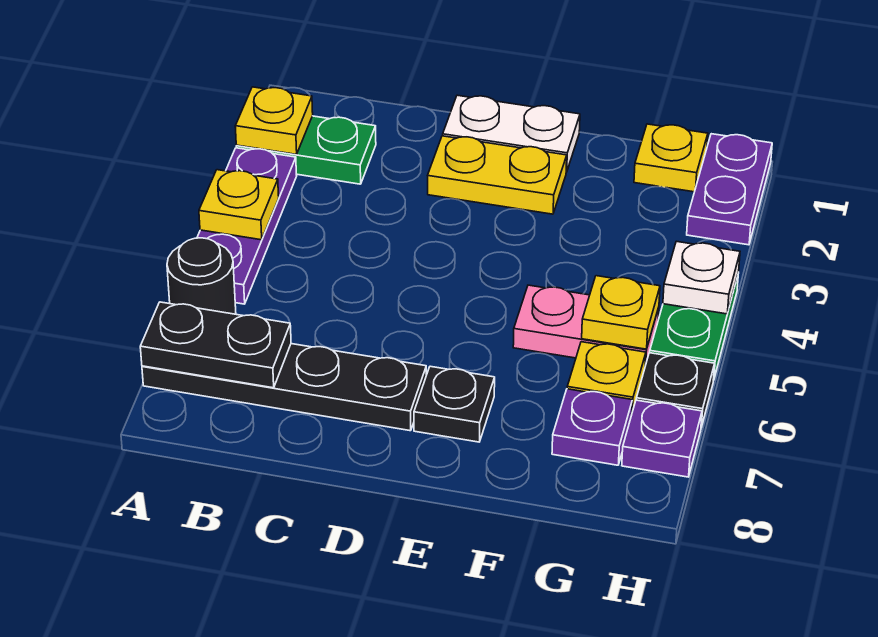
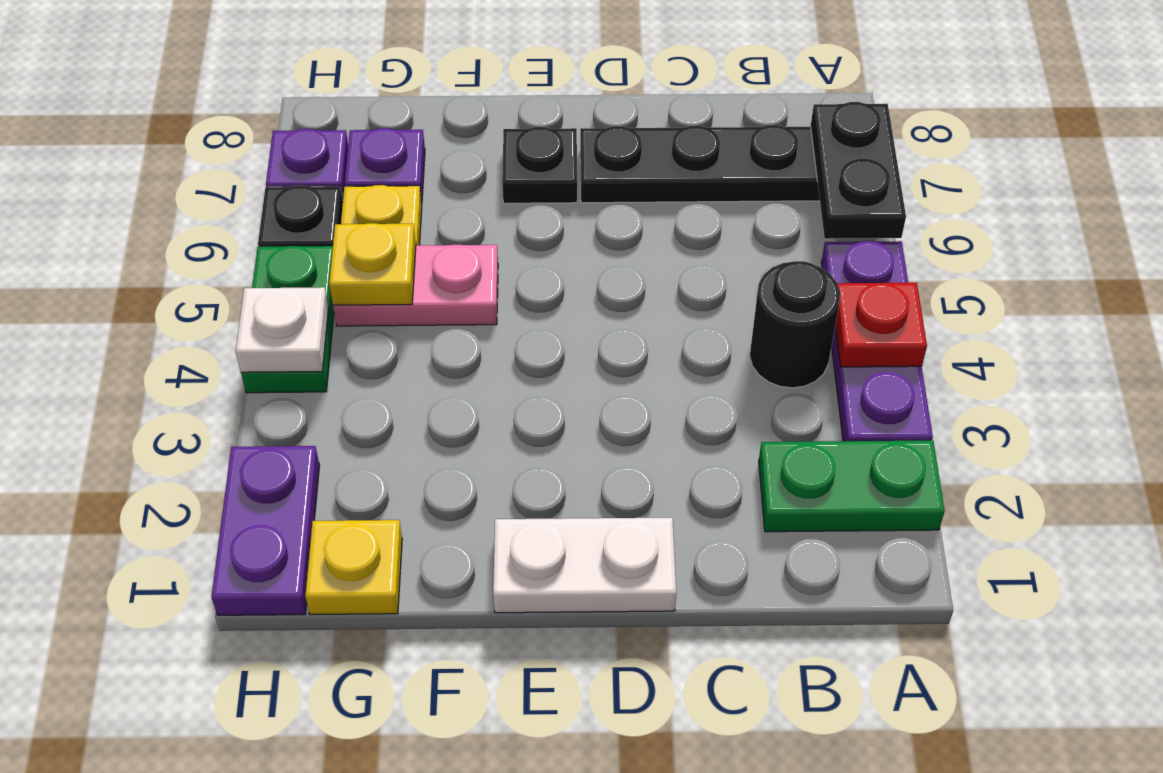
yellow plate A2 level 2 -> none
yellow plate A4 level 2 -> red plate A4 level 2
black round brick A6 level 1 -> black round brick B4 level 1
black plate A7:B7 level 2 -> black plate A6:A7 level 2
yellow plate D2:E2 level 1 -> none

